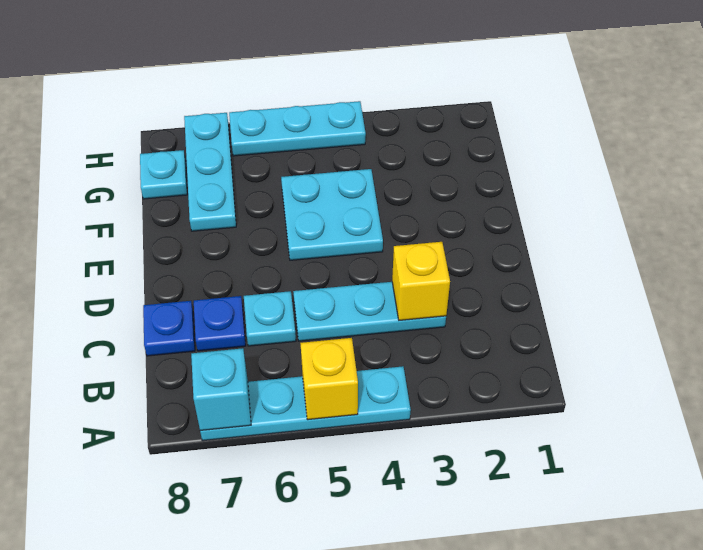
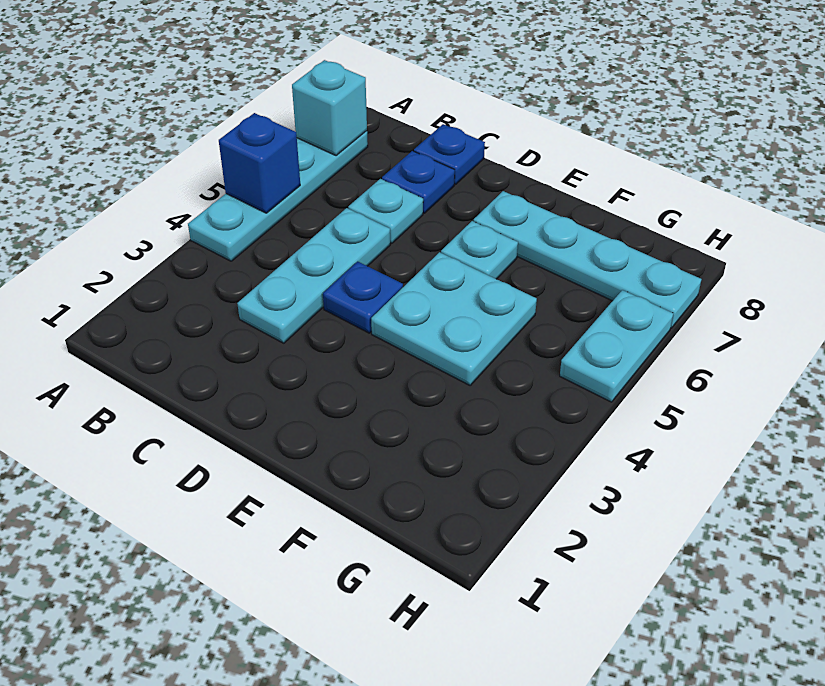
yellow brick A5 level 2 -> blue brick A5 level 2
yellow brick C3 level 2 -> none
none -> blue plate D4 level 1
cyan plate F7:H7 level 1 -> cyan plate E7:H7 level 1
cyan plate G8 level 1 -> cyan plate E6 level 1
cyan plate H4:H6 level 1 -> cyan plate H5:H6 level 1

